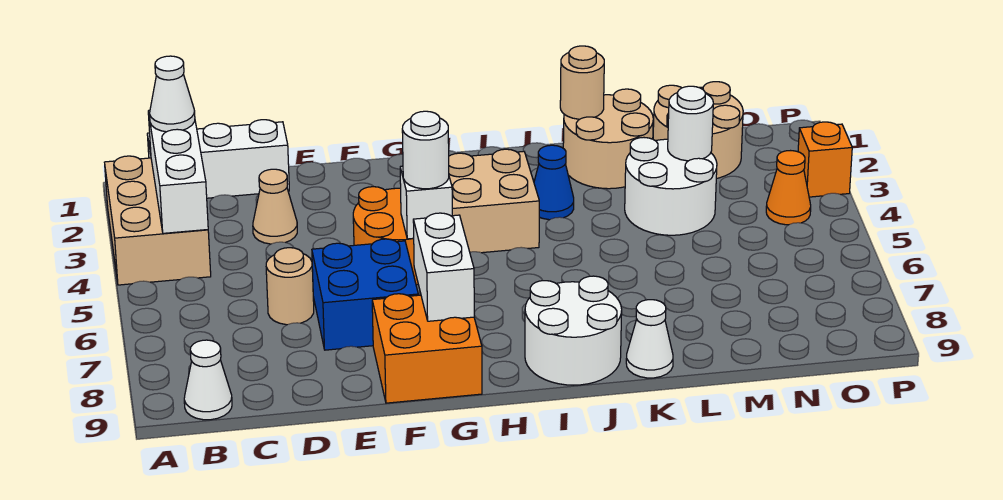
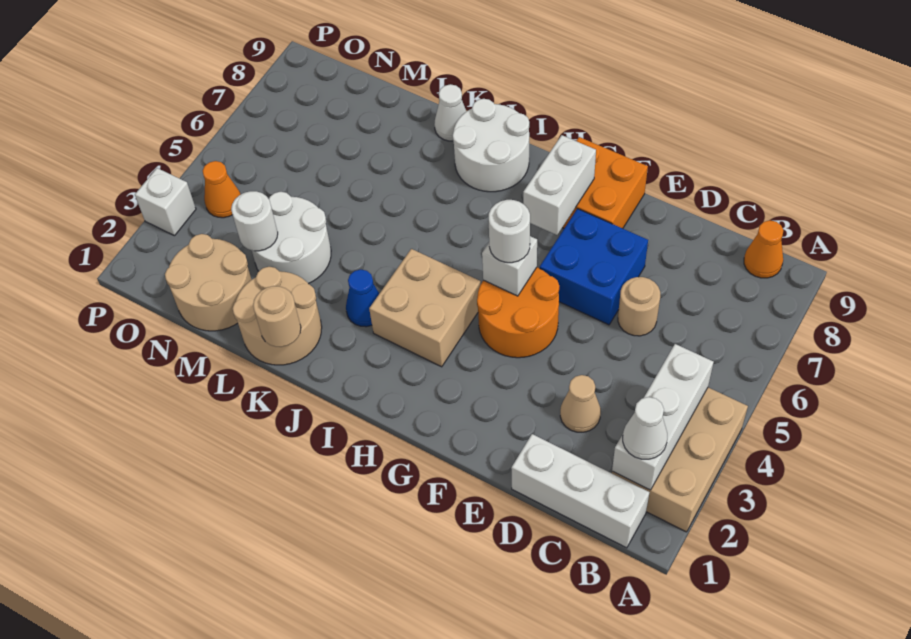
white cone B9 level 1 -> orange cone B9 level 1
orange brick P3 level 1 -> white brick P3 level 1

